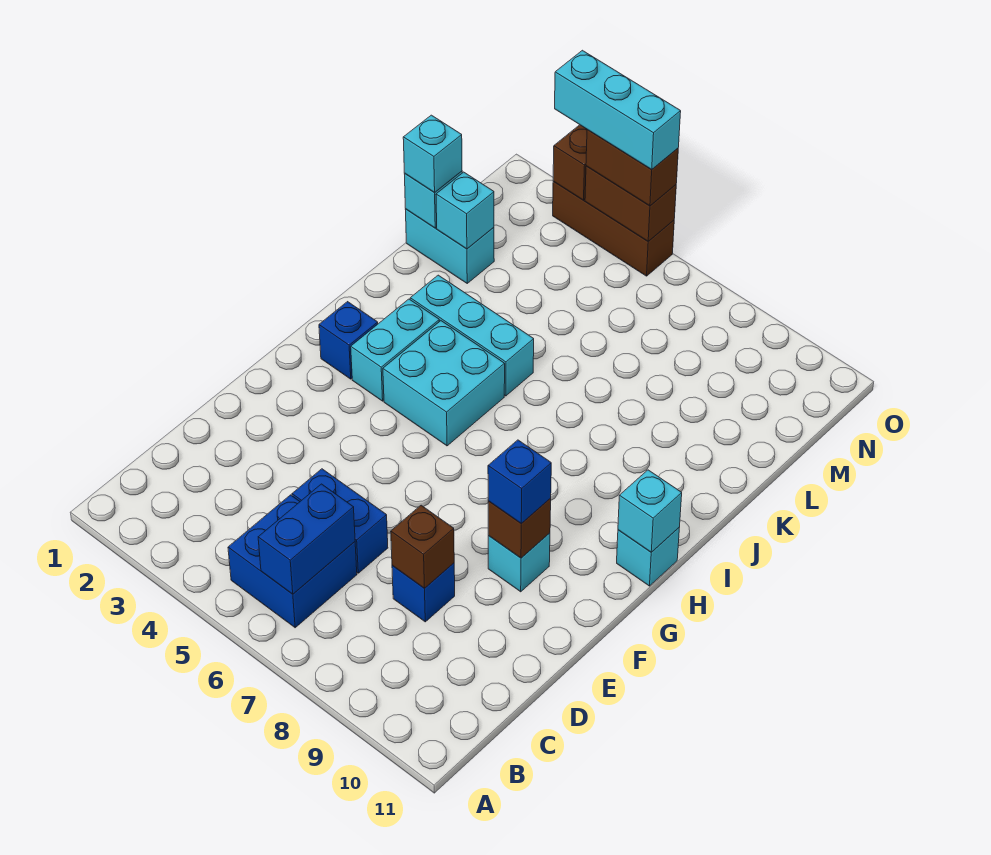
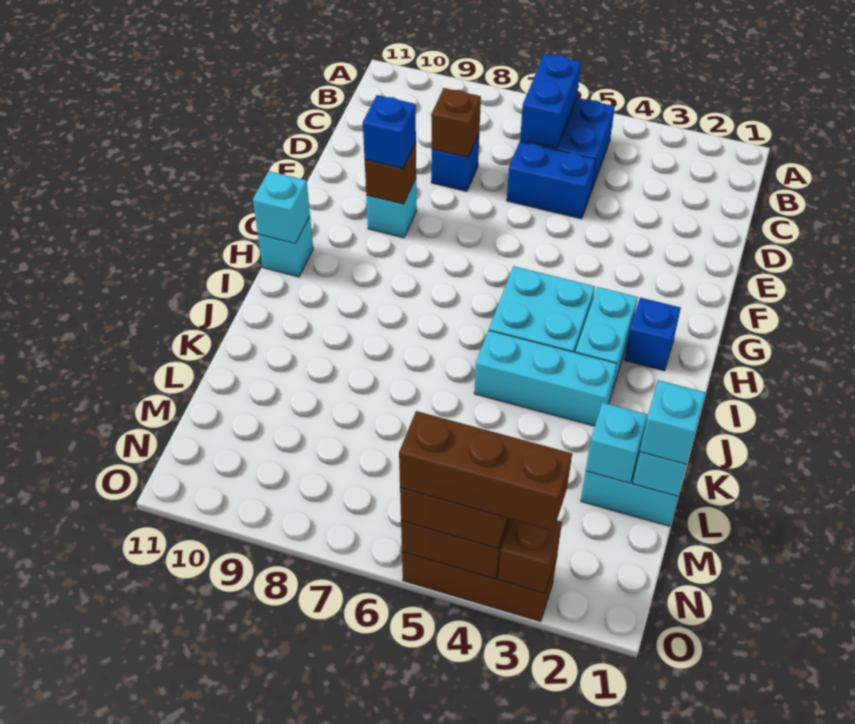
cyan brick O3:O5 level 4 -> brown brick O3:O5 level 4

